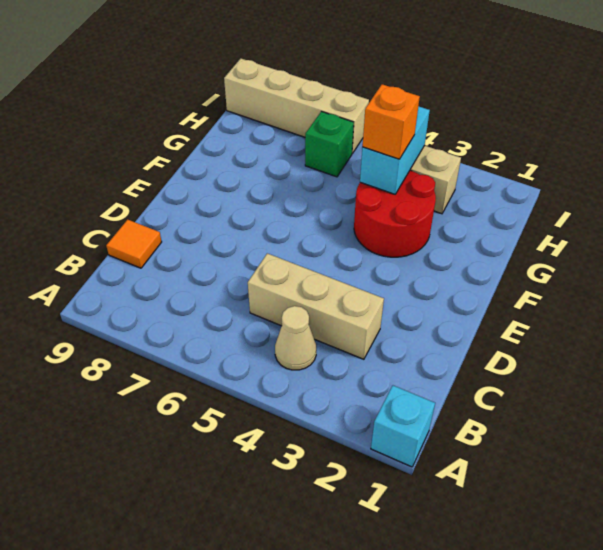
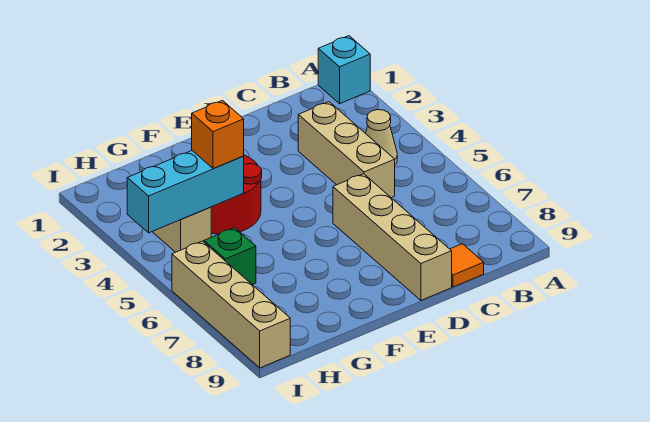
none -> tan brick D6:D9 level 1
cyan brick G4:H4 level 2 -> cyan brick G4:I4 level 2

